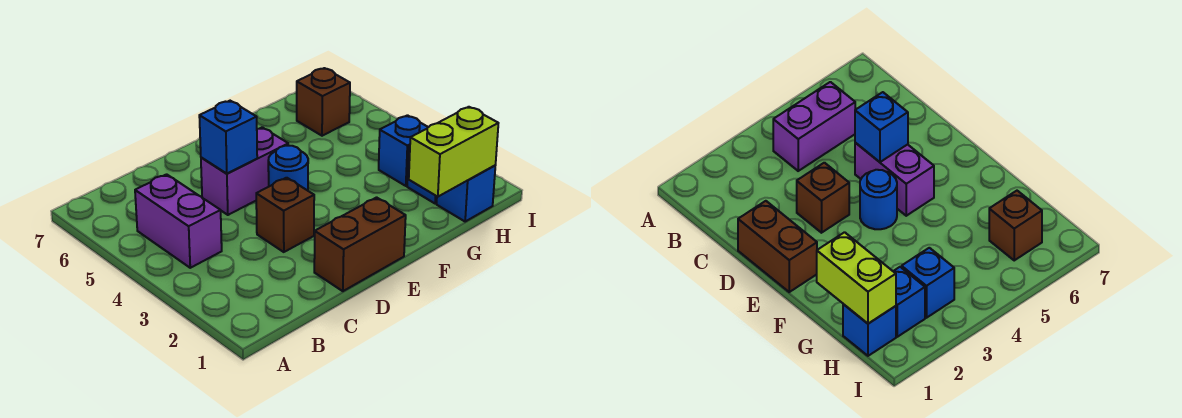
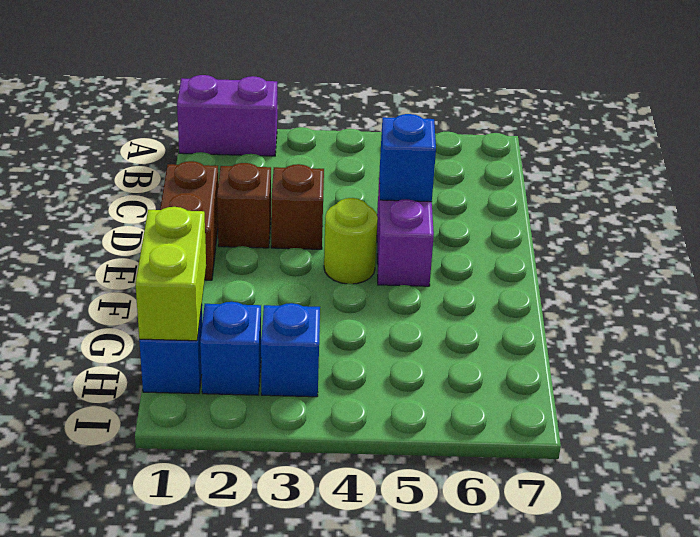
purple brick B4:B5 level 1 -> purple brick A1:A2 level 1
blue round brick E4 level 1 -> lime round brick E4 level 1
brown brick H6 level 1 -> brown brick D2 level 1

